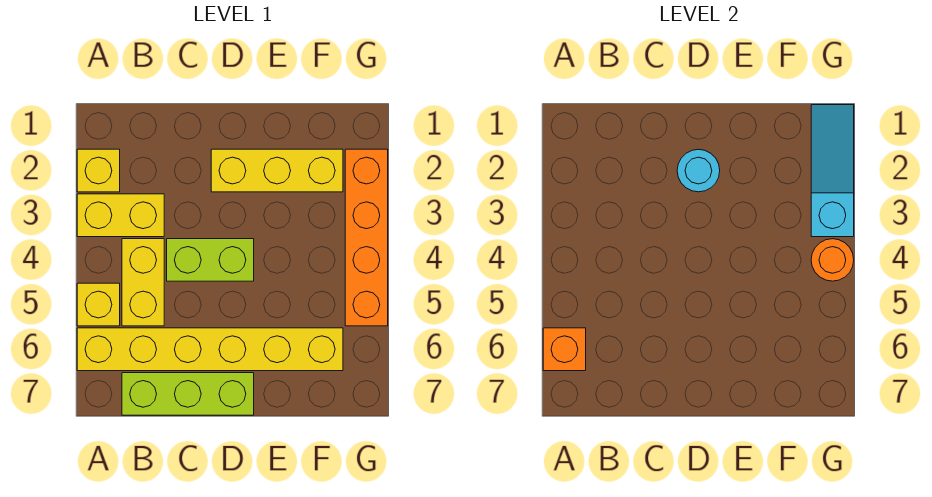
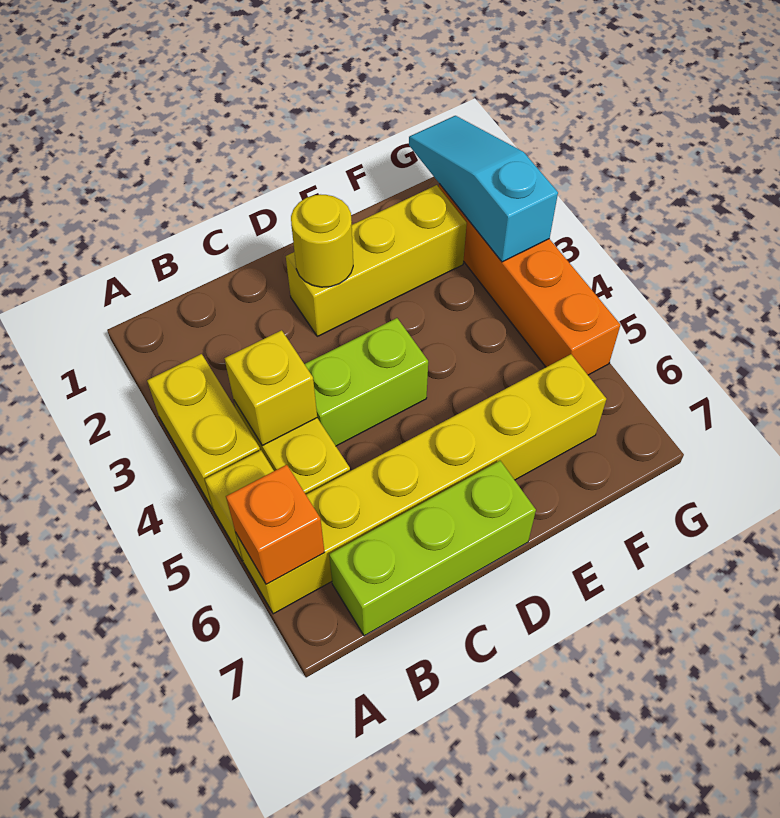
yellow brick A2 level 1 -> yellow brick B4 level 2
yellow brick A3:B3 level 1 -> yellow brick A3:A4 level 1
cyan round brick D2 level 2 -> yellow round brick D2 level 2
orange round brick G4 level 2 -> none

